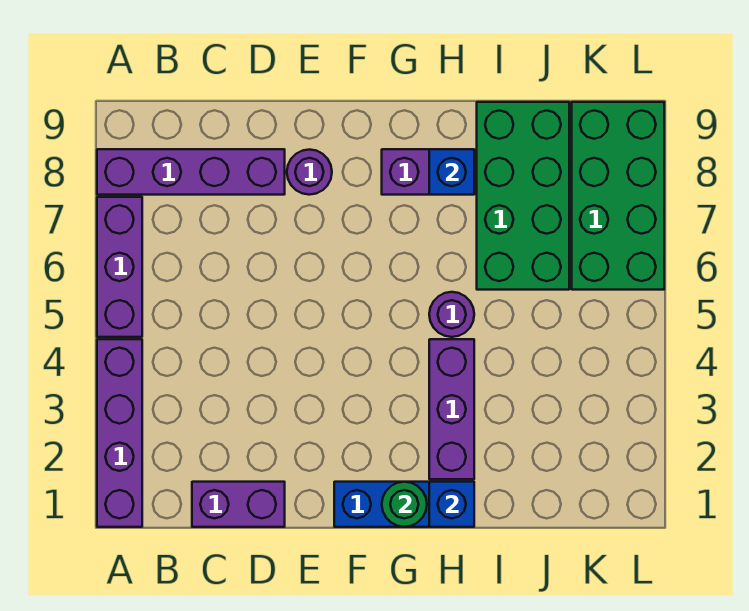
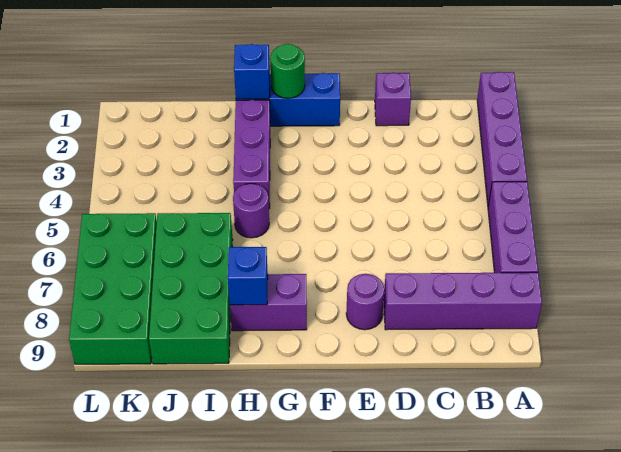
purple brick C1:D1 level 1 -> purple brick D1 level 1

